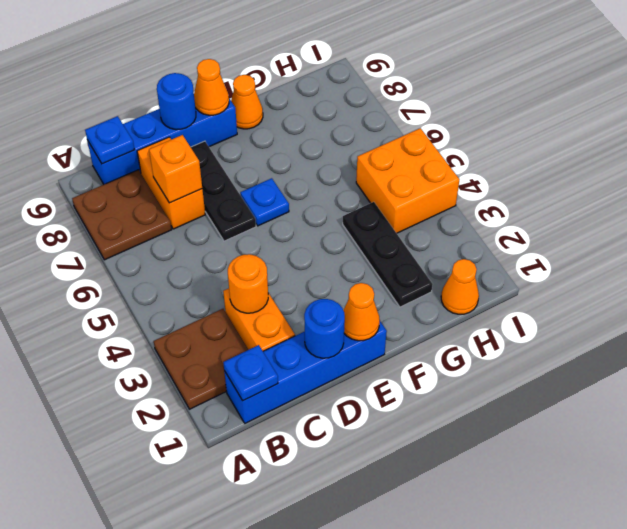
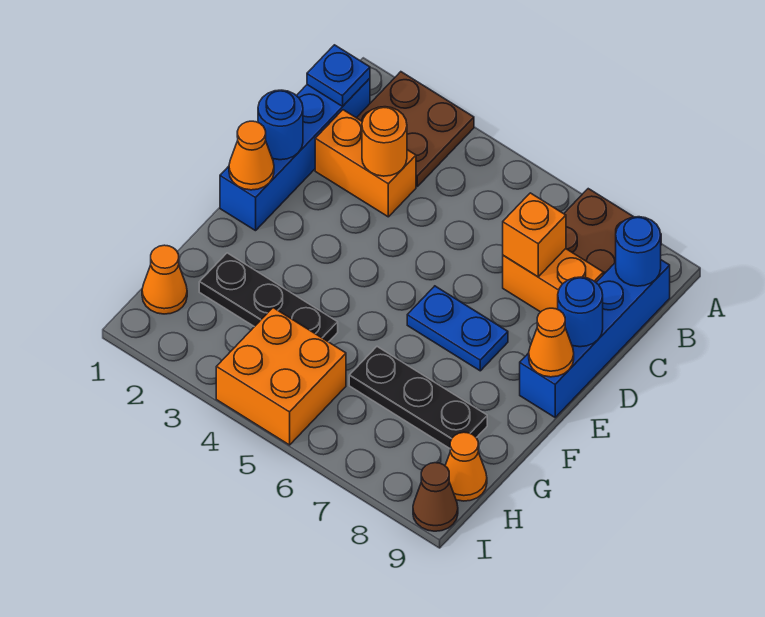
blue plate B9 level 2 -> blue round brick B9 level 2
black plate D6:D8 level 1 -> black plate G6:G8 level 1
blue plate E6 level 1 -> blue plate E6:E7 level 1
orange cone F9 level 1 -> orange cone H9 level 1
none -> brown cone I9 level 1

